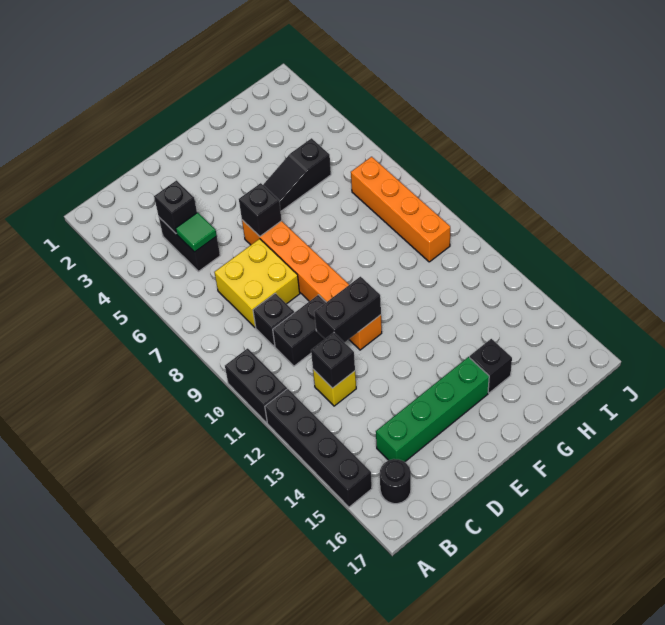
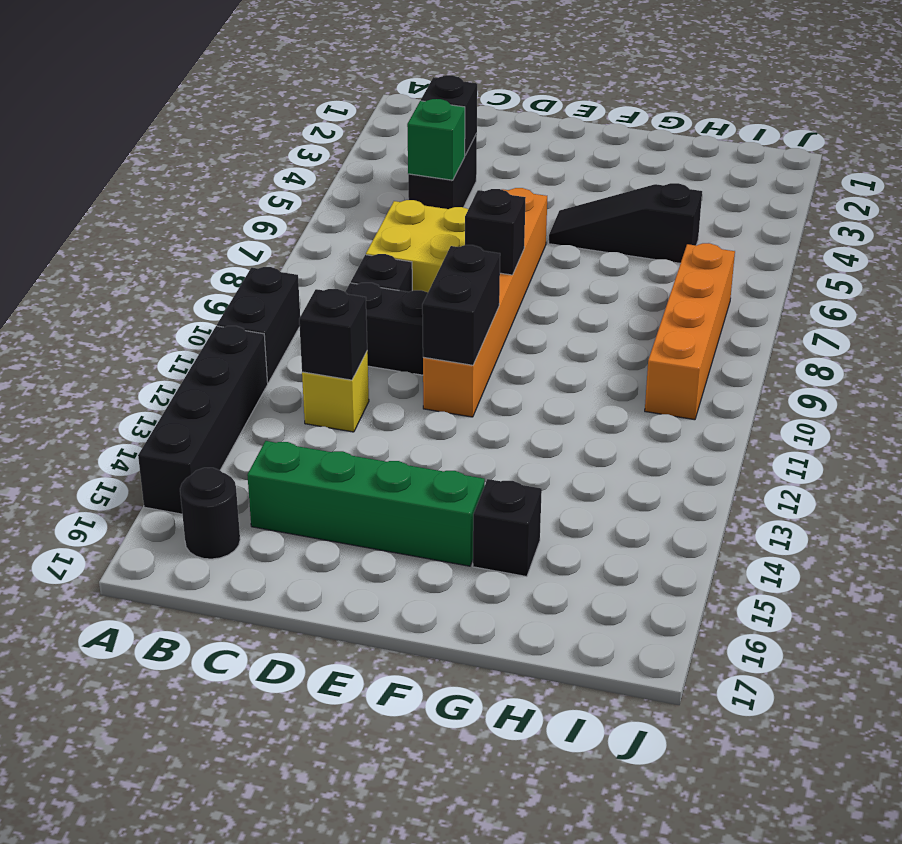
green tile C5 level 2 -> green brick C5 level 2
black brick D11:E11 level 2 -> black brick E10:E11 level 2
black brick E6 level 2 -> black brick E8 level 2

